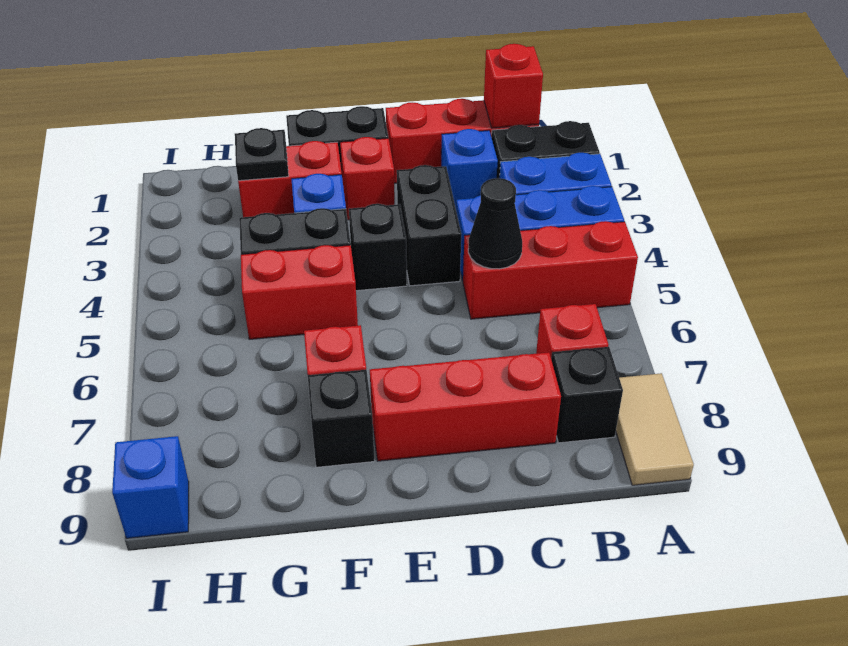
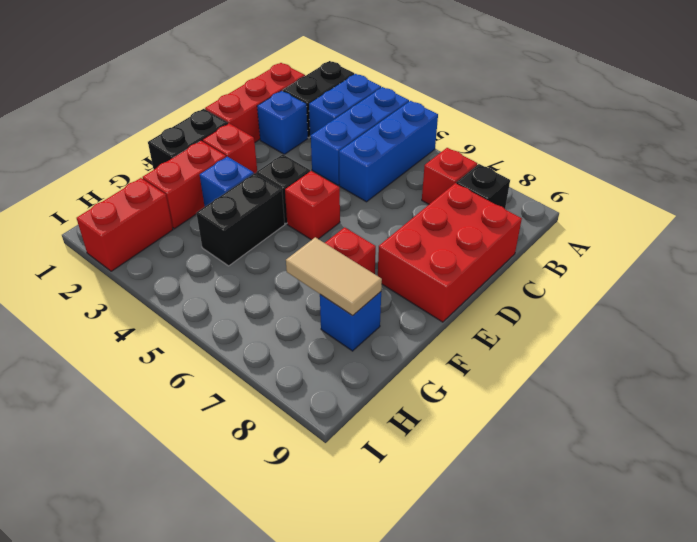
red brick A5:C5 level 1 -> blue brick A5:C5 level 1
tan tile A8:A9 level 1 -> tan tile G7:G8 level 2
red brick B1 level 2 -> red brick E5 level 1
black cone C5 level 2 -> none
red brick C8:E8 level 1 -> red brick C8:E9 level 1
black brick D3:D4 level 1 -> none
red brick F5:G5 level 1 -> red brick H2:I2 level 1
black brick F8 level 1 -> none
black plate G2 level 2 -> none
blue brick I9 level 1 -> blue brick G8 level 1

